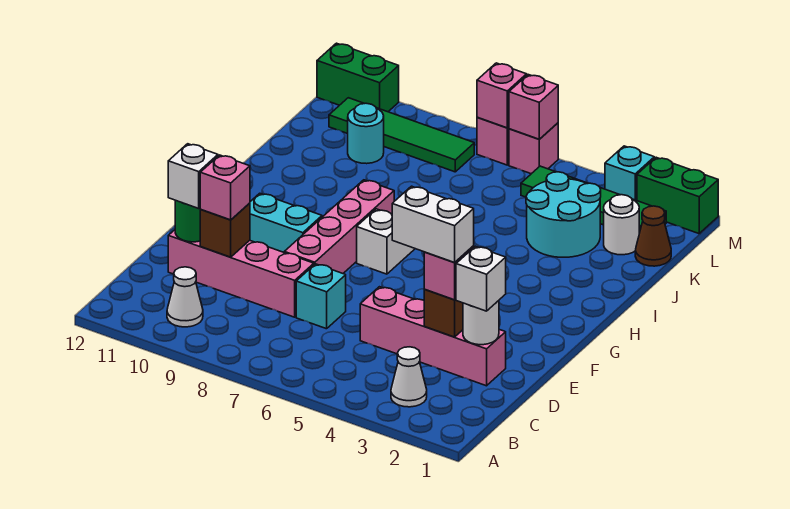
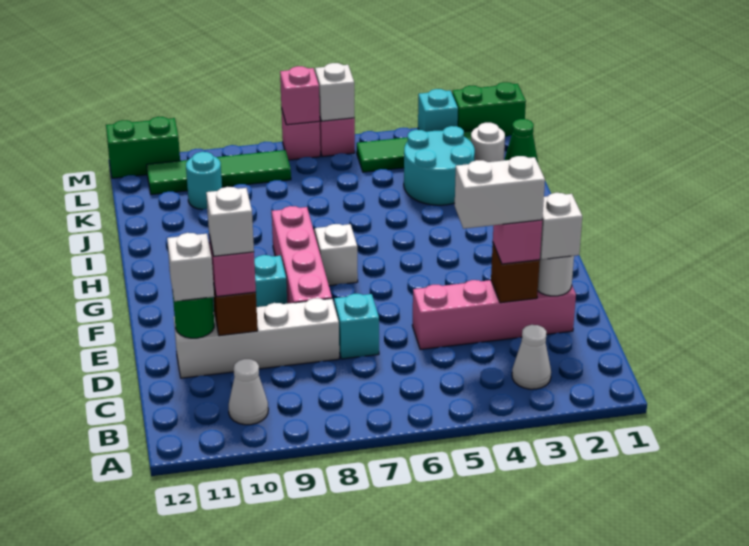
pink brick D8:D11 level 1 -> white brick D8:D11 level 1
none -> white brick D10 level 4
brown cone K1 level 1 -> green cone K1 level 1
pink brick M6 level 2 -> white brick M6 level 2

